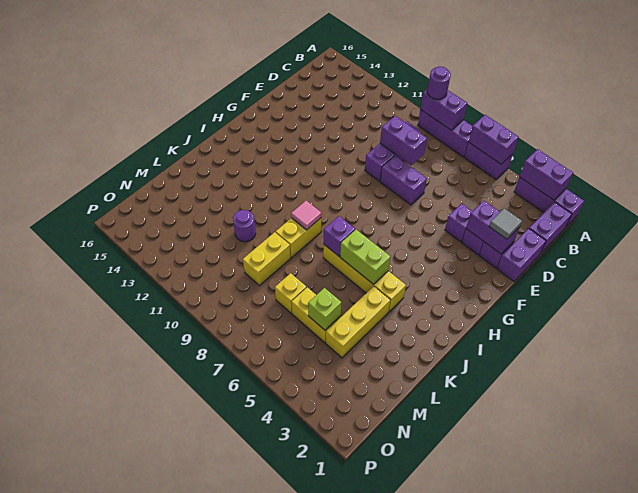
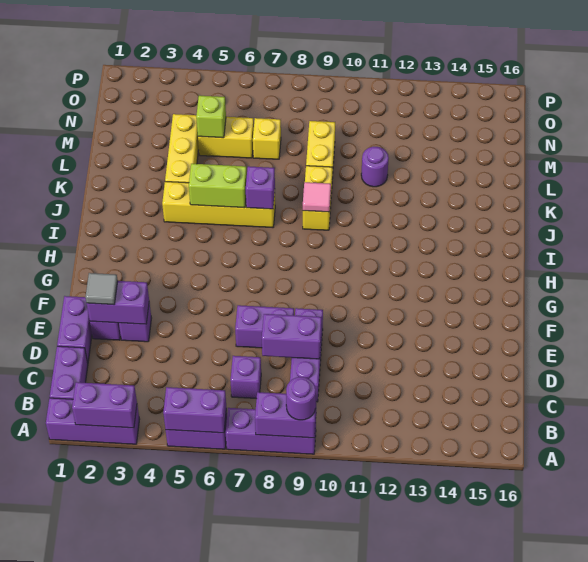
purple brick E4 level 1 -> purple brick C7 level 1

